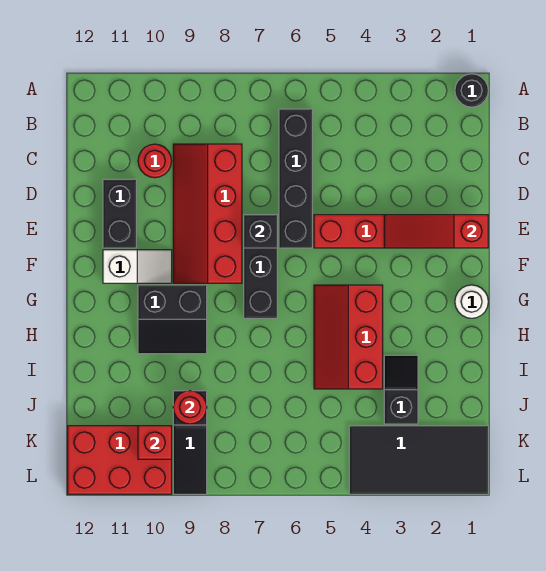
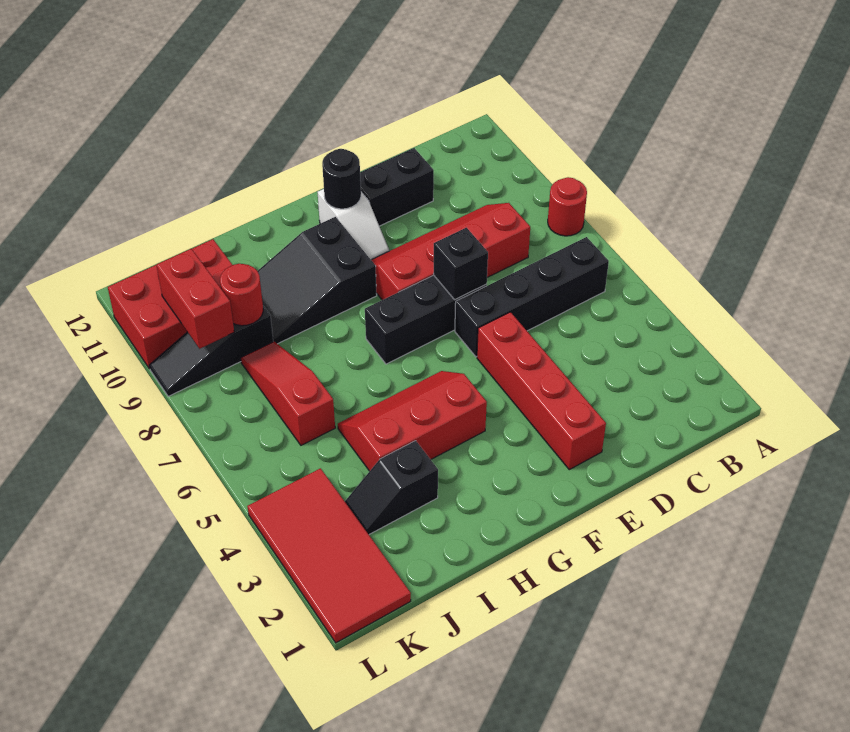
black round brick A1 level 1 -> black round brick F11 level 2
red round brick C10 level 1 -> red round brick A8 level 1
red slope E1:E3 level 2 top 1 -> red slope J6:J8 level 1 top 6
white round brick G1 level 1 -> none
black slope G9:H10 level 1 top G -> black slope G9:I10 level 1 top G
black slope I3:J3 level 1 top J -> black slope I3:J3 level 1 top I
black tile K1:L4 level 1 -> red tile K1:L4 level 1
red brick K10:L12 level 1 -> red brick J10:L11 level 1
red brick K10 level 2 -> red brick K9:K10 level 2

